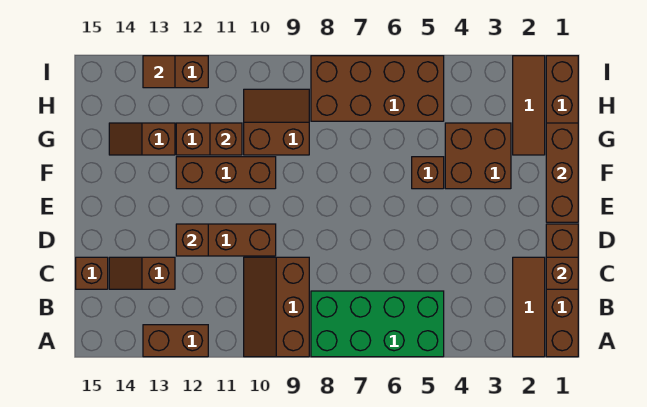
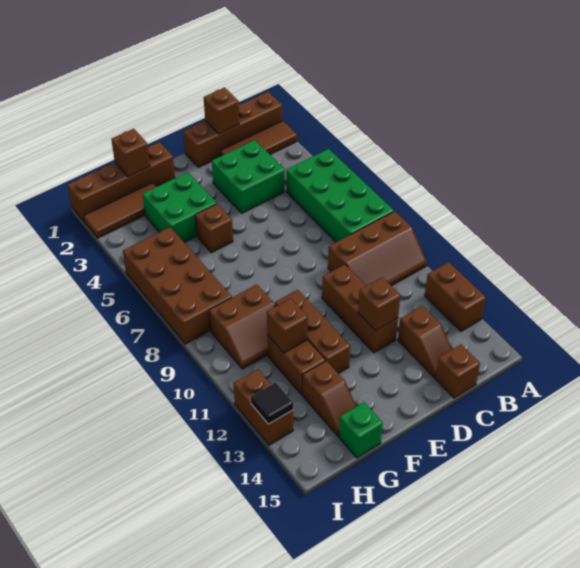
none -> green brick C3:D4 level 1
brown brick E1:G1 level 2 -> brown brick G1 level 2
brown brick F3:G4 level 1 -> green brick F3:G4 level 1
brown slope G9:H10 level 1 top G -> brown slope G9:H10 level 1 top 9
none -> green brick G15 level 1
brown tile I13 level 2 -> black tile I13 level 2

